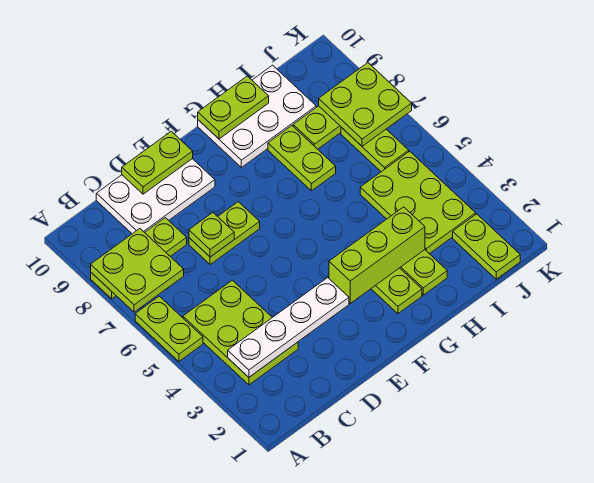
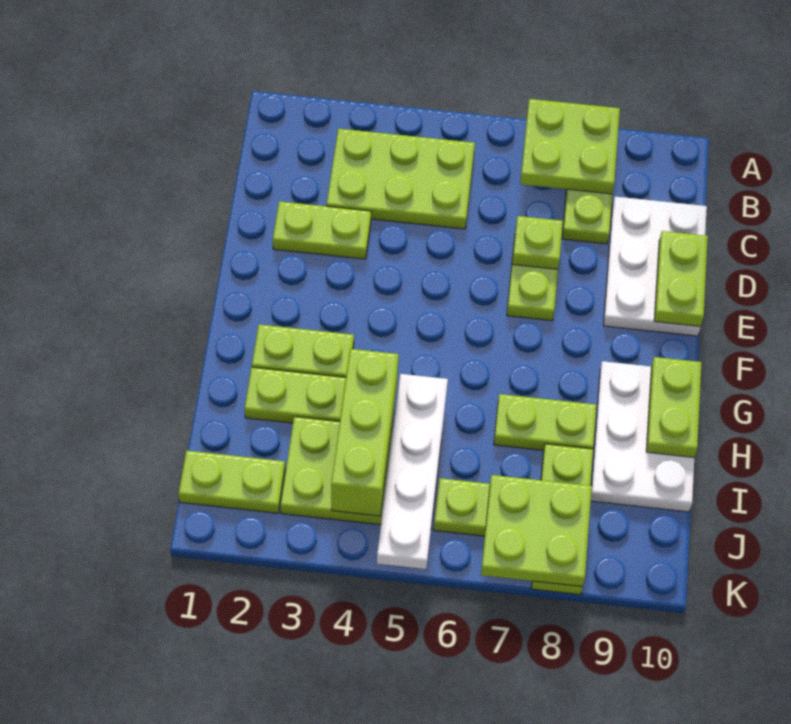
lime plate A5:A6 level 1 -> lime plate D2:D3 level 1
white plate B3:E3 level 2 -> white plate H5:K5 level 2
lime brick F3:H3 level 2 -> lime brick H4:J4 level 2

